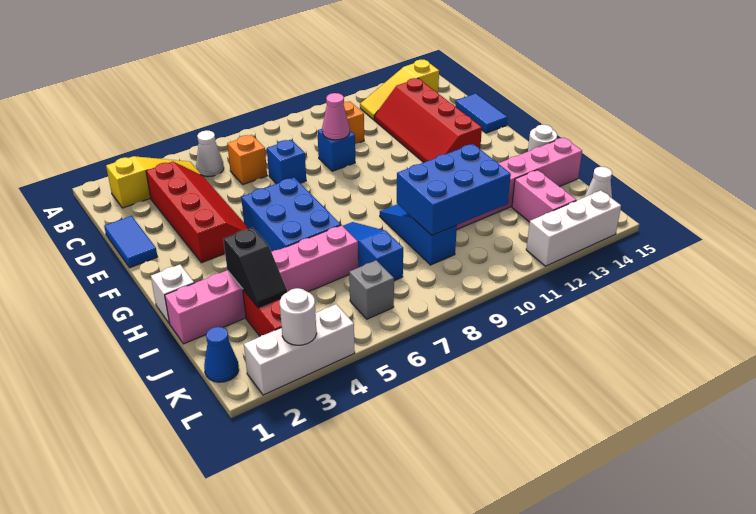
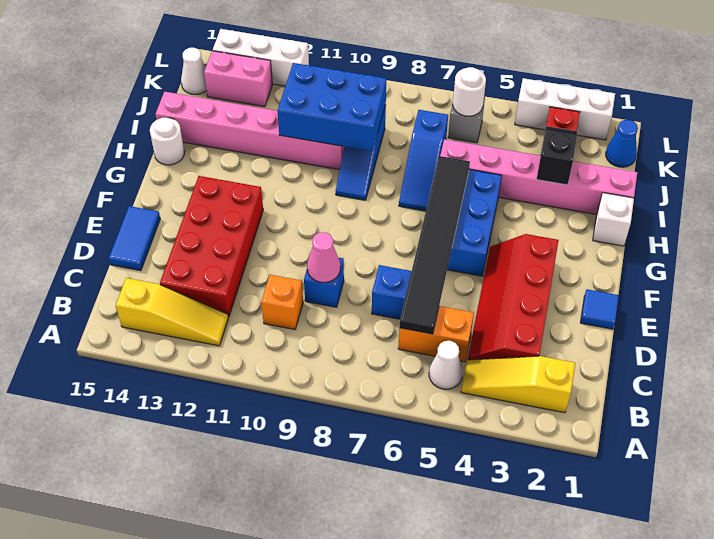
orange brick C6 level 1 -> orange brick C5:C6 level 1
none -> black tile C6:H6 level 2
red slope C12:F13 level 1 top 13 -> red brick C12:F13 level 1
blue tile D1:E1 level 1 -> blue tile E1 level 1
pink brick J13:K13 level 1 -> pink brick K13:K14 level 1
white round brick L3 level 2 -> white round brick K6 level 2

